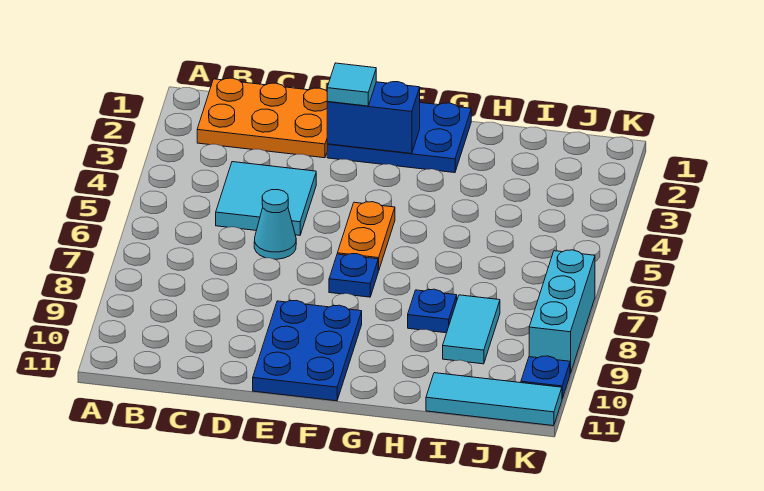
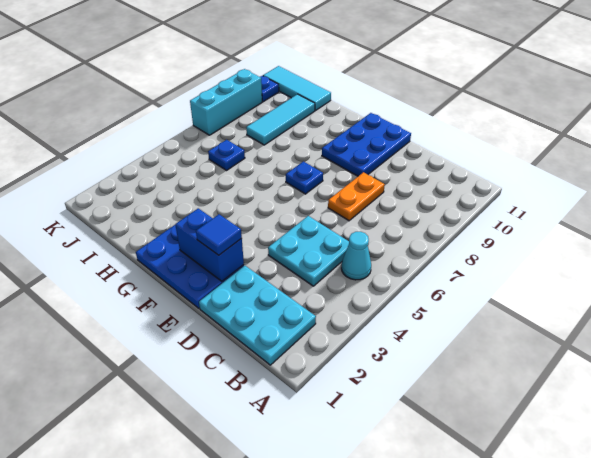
orange plate B1:D2 level 1 -> cyan plate B1:D2 level 1
cyan tile C4:D5 level 1 -> cyan plate C4:D5 level 1
cyan cone D6 level 1 -> cyan cone B5 level 1
cyan tile E2 level 3 -> blue tile E2 level 3
orange plate F5:F6 level 1 -> orange plate D7:D8 level 1
blue plate H8 level 1 -> blue plate I6 level 1
cyan tile I8:I9 level 1 -> cyan tile I8:I10 level 1

